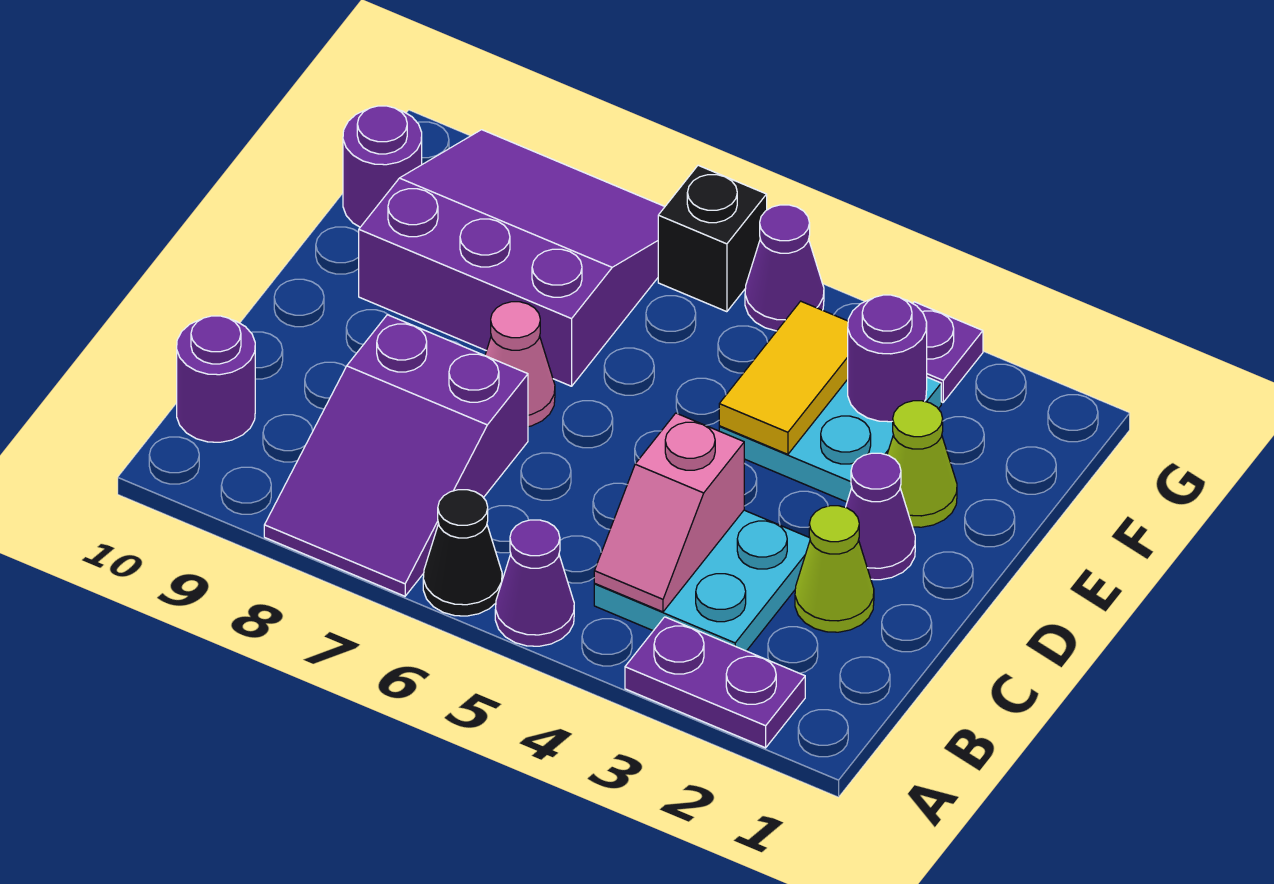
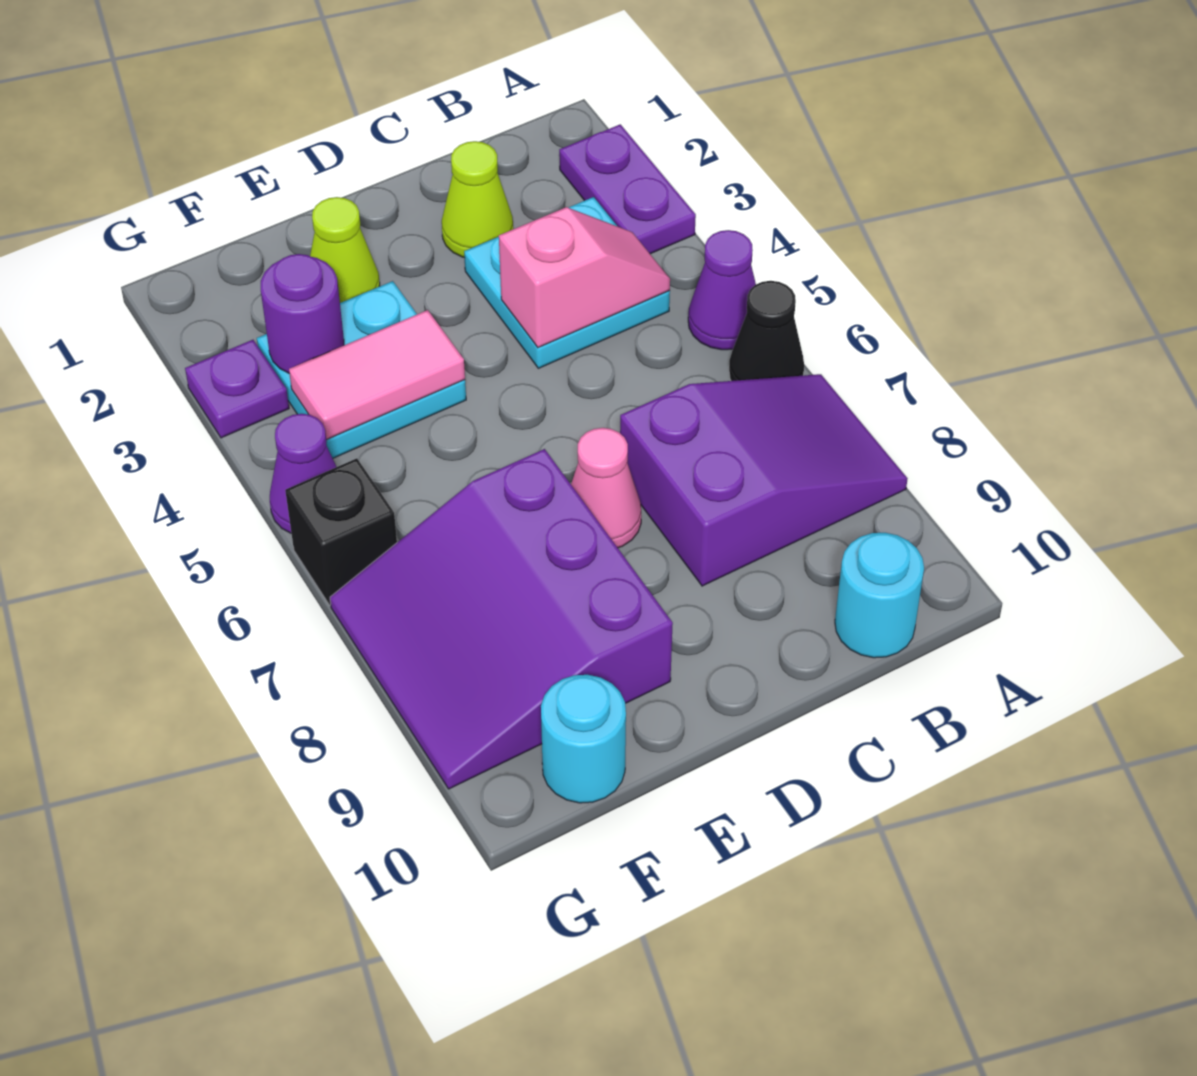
purple round brick B10 level 1 -> cyan round brick B10 level 1
purple cone D2 level 1 -> none
yellow tile E4:F4 level 2 -> pink tile E4:F4 level 2
purple round brick F10 level 1 -> cyan round brick F10 level 1

